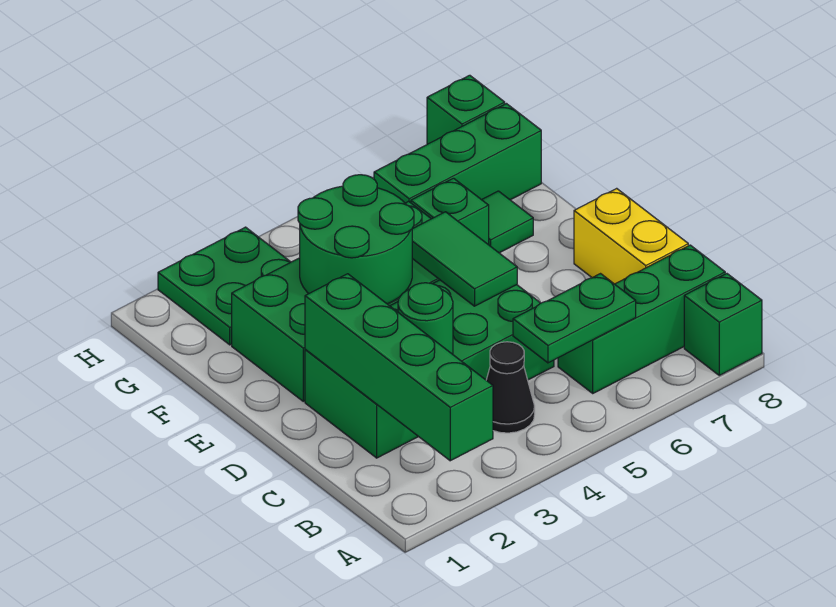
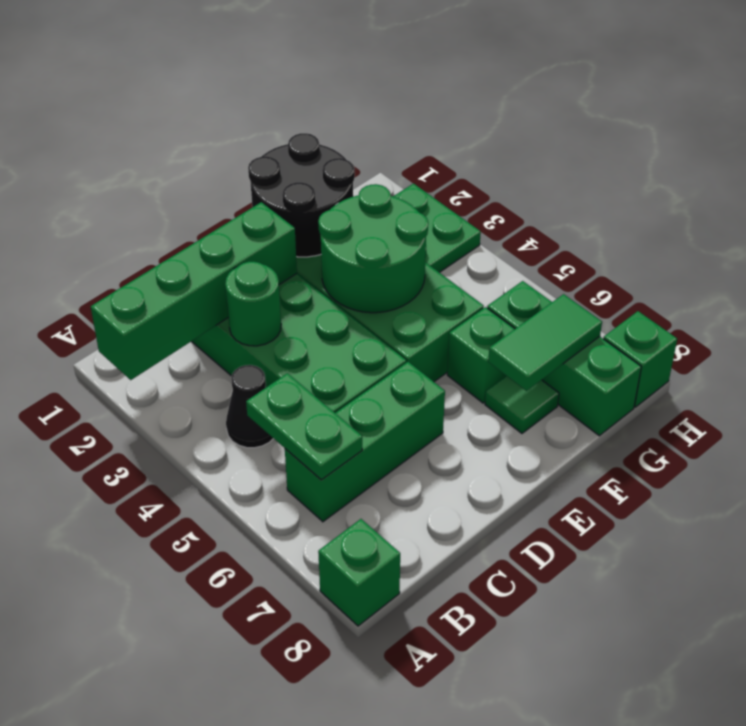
green brick B6:B8 level 1 -> green brick B6:D6 level 1
yellow brick C8:D8 level 1 -> none
green tile D5:E5 level 2 -> green tile F7:G7 level 2
none -> black round brick E1:F2 level 2

